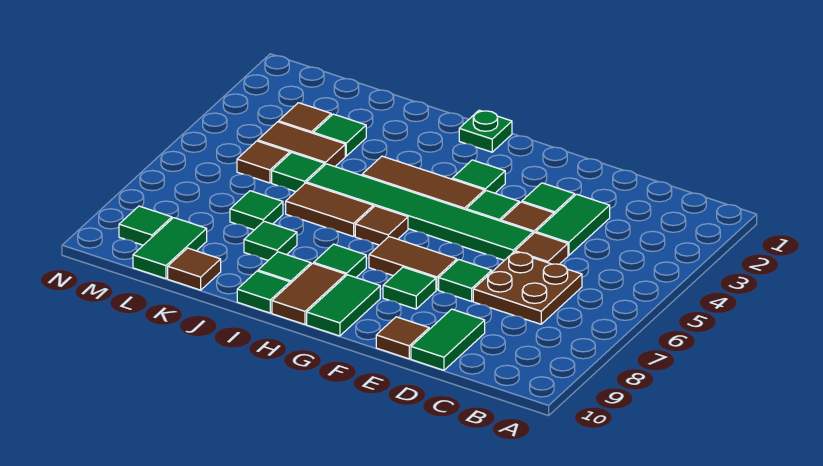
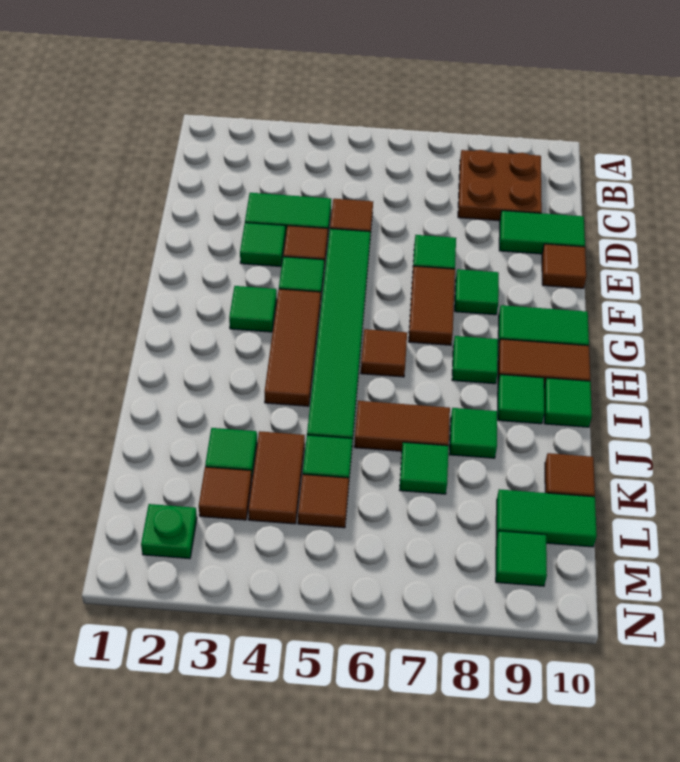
brown plate C6:D7 level 1 -> brown plate B8:C9 level 1
green plate H1 level 1 -> green plate M2 level 1
brown tile I6:J6 level 1 -> brown tile J6:J7 level 1

